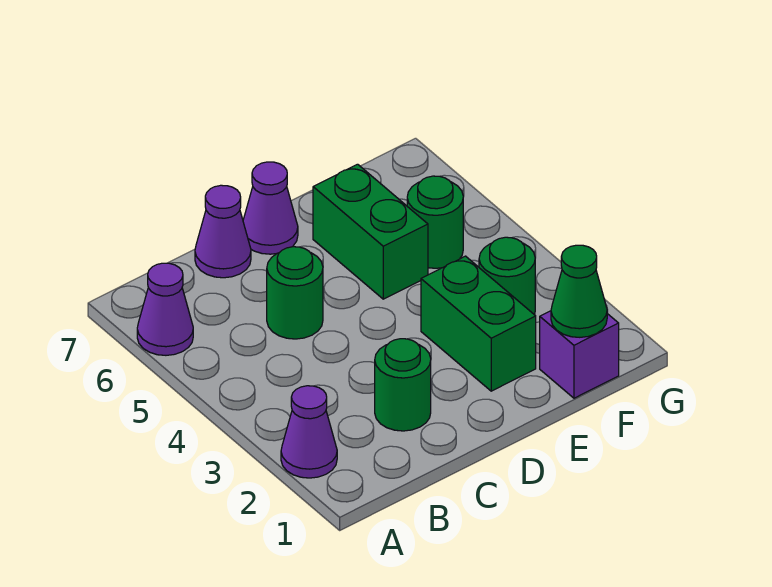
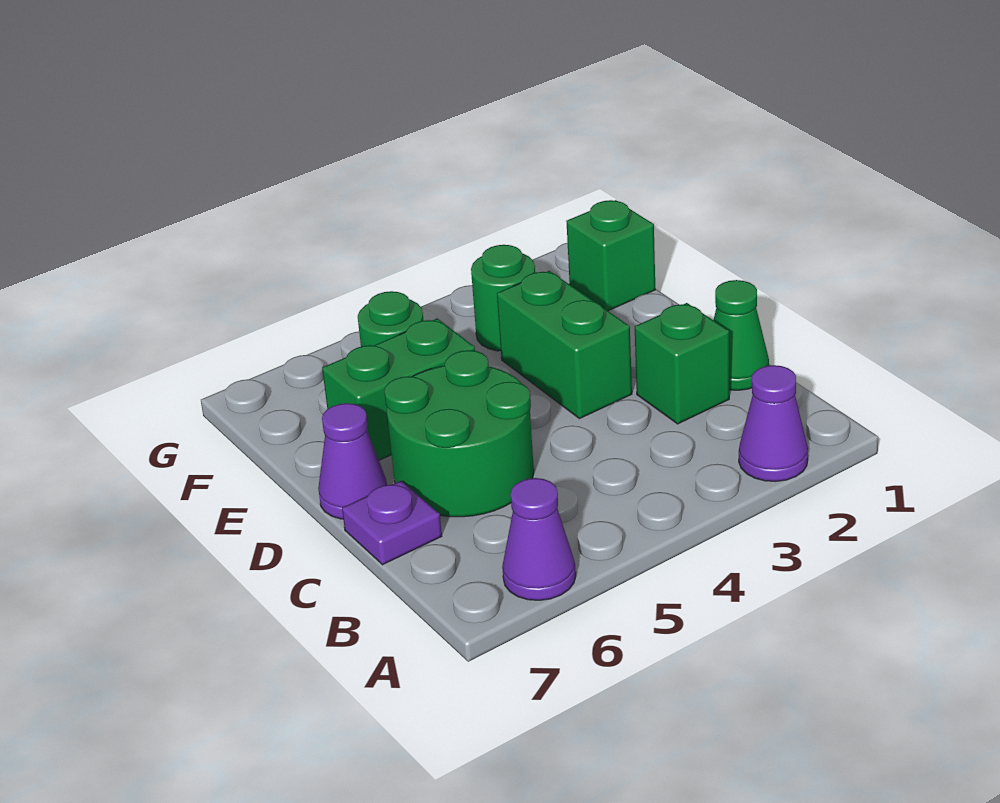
green round brick C2 level 1 -> green brick C2 level 1
green round brick C5 level 1 -> green round brick C5:D6 level 1
purple cone C7 level 1 -> purple plate C7 level 1
green brick E2:E3 level 1 -> green brick D3:E3 level 1
purple brick F1 level 1 -> green brick F1 level 1
green cone F1 level 2 -> green cone C1 level 1

